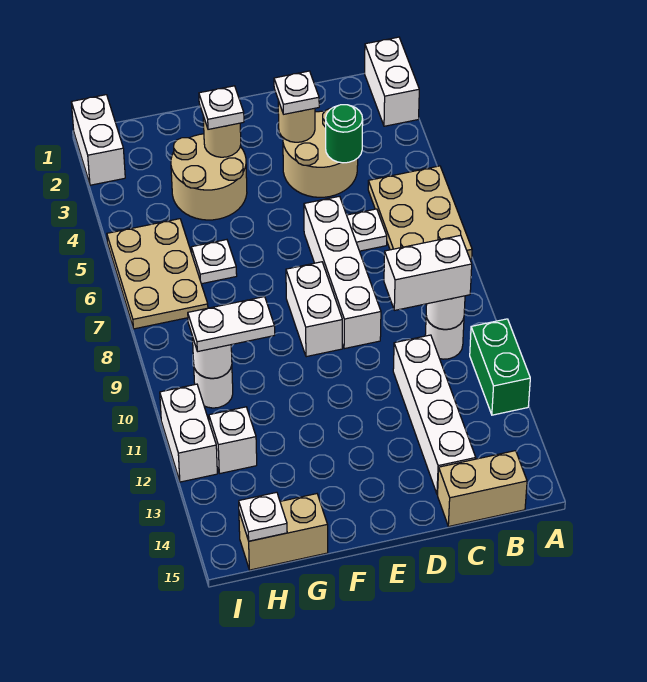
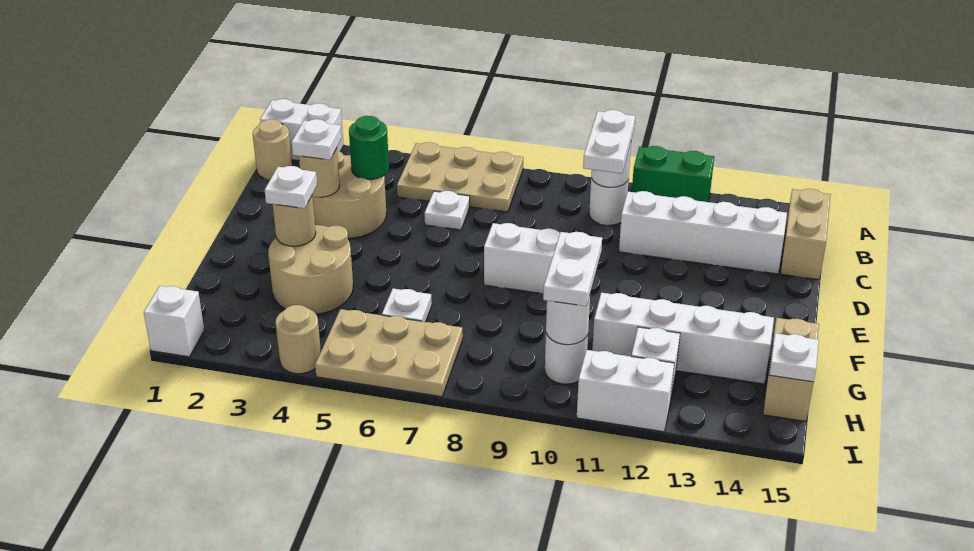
none -> tan round brick B1 level 1
white brick B10:C10 level 3 -> white plate B10:C10 level 3
white brick D6:D9 level 1 -> white brick G11:G14 level 1
white brick I1:I2 level 1 -> white brick I1 level 1
none -> tan round brick I4 level 1

